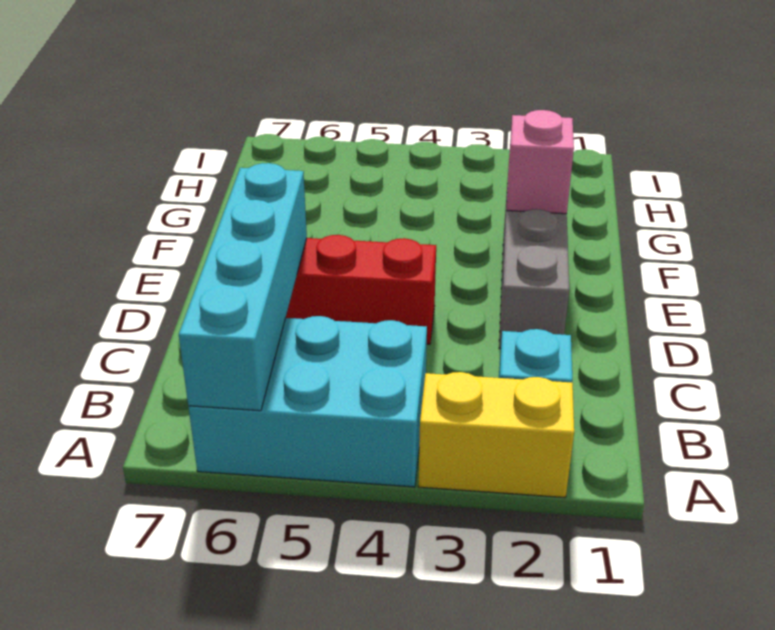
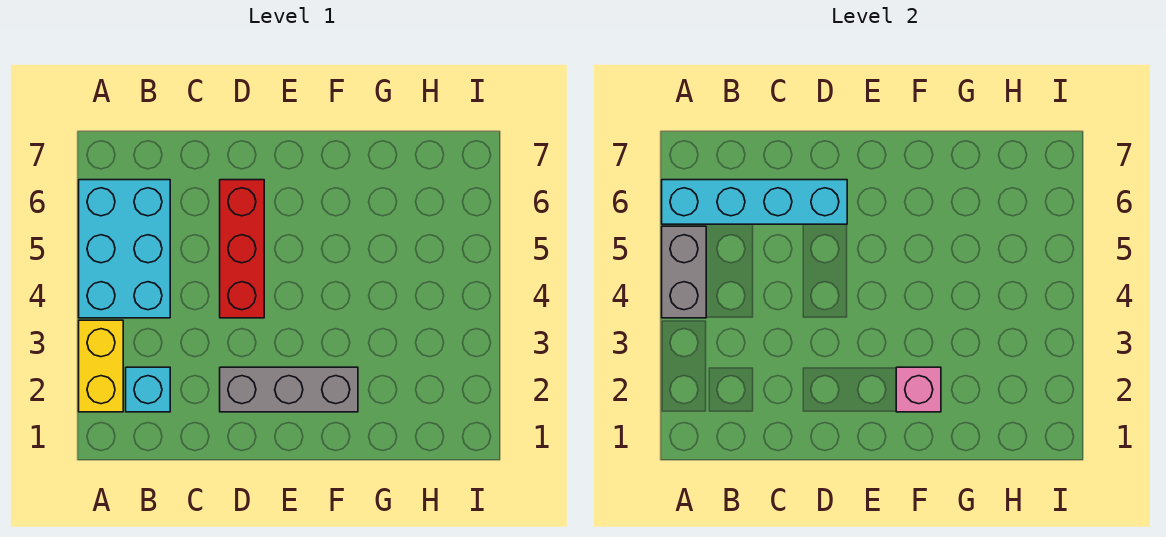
none -> grey brick A4:A5 level 2

